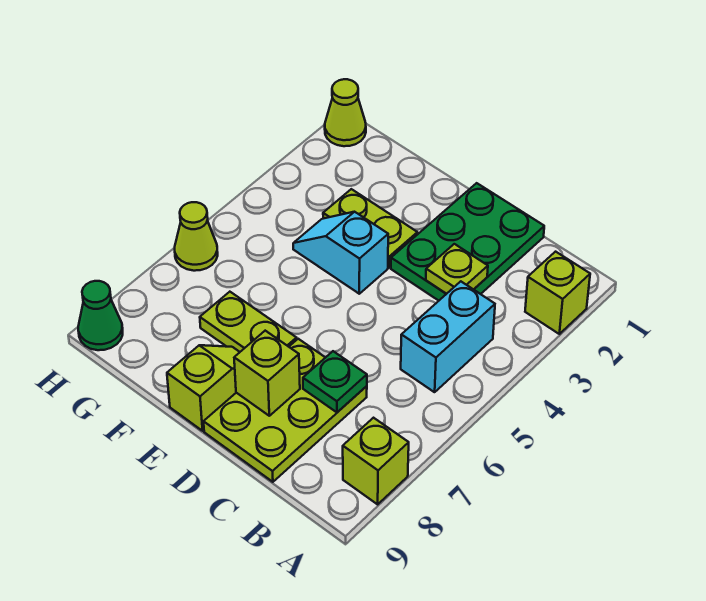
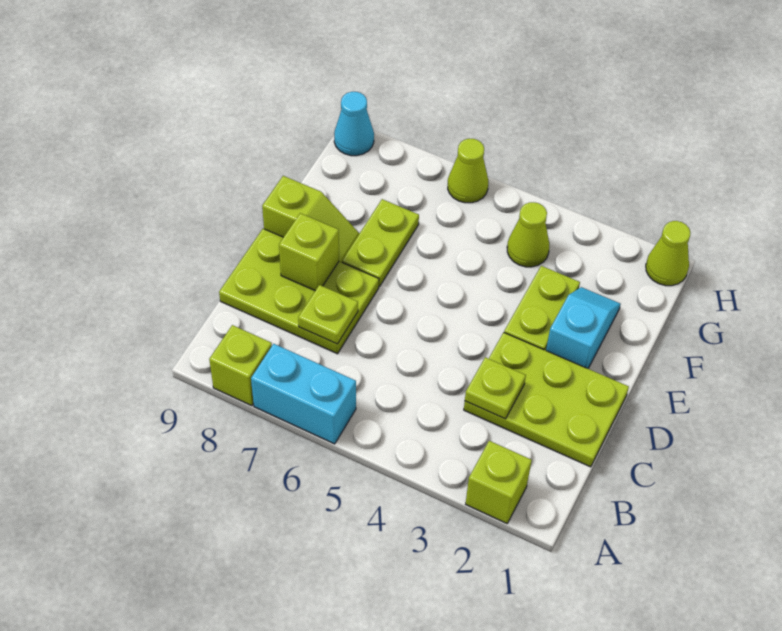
cyan brick B4:B5 level 1 -> cyan brick A6:A7 level 1
green plate C1:D3 level 1 -> lime plate C1:D3 level 1
green plate C7 level 2 -> lime plate C7 level 2
cyan slope E4:F4 level 1 top E -> cyan slope E2:F2 level 1 top E
none -> lime cone G4 level 1
green cone H9 level 1 -> cyan cone H9 level 1

